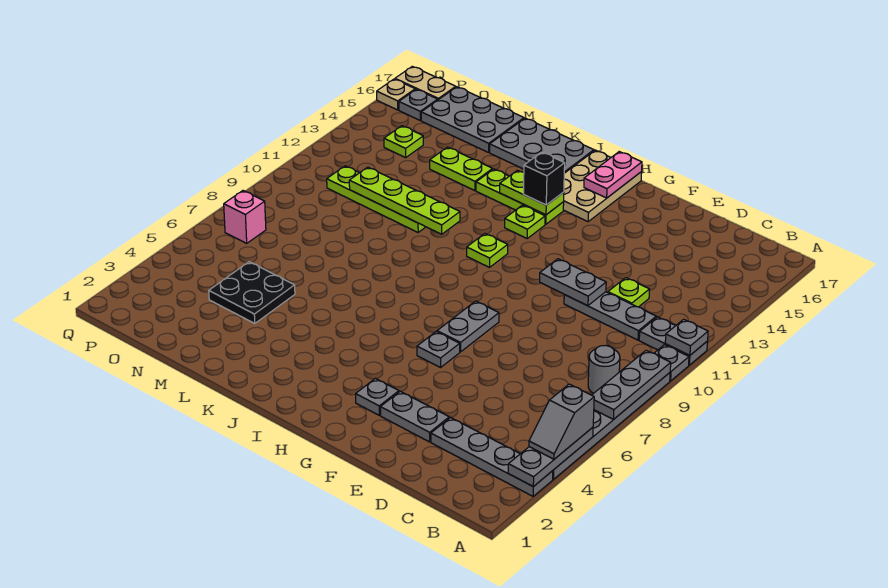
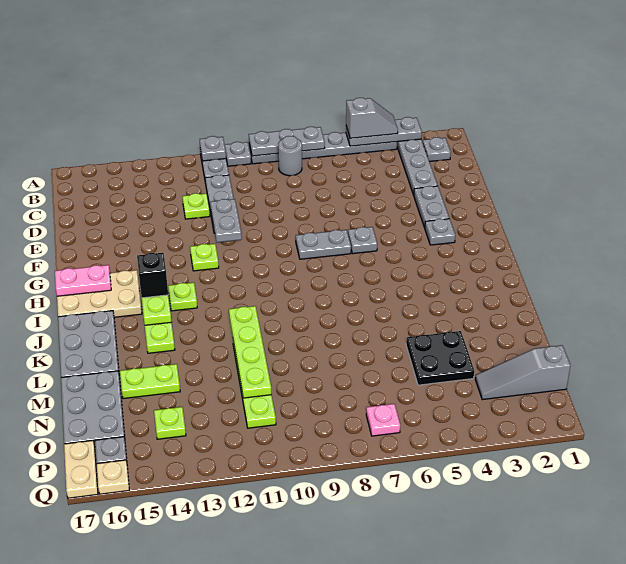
none -> grey plate B2 level 1
lime plate I11 level 1 -> lime plate G12 level 1
lime plate L14:M14 level 1 -> lime plate M14:M15 level 1
none -> grey slope O1:O3 level 1 top 1
pink brick P7 level 1 -> pink plate P7 level 1

